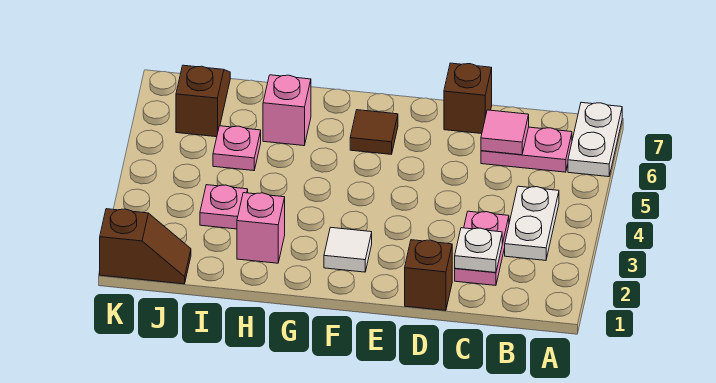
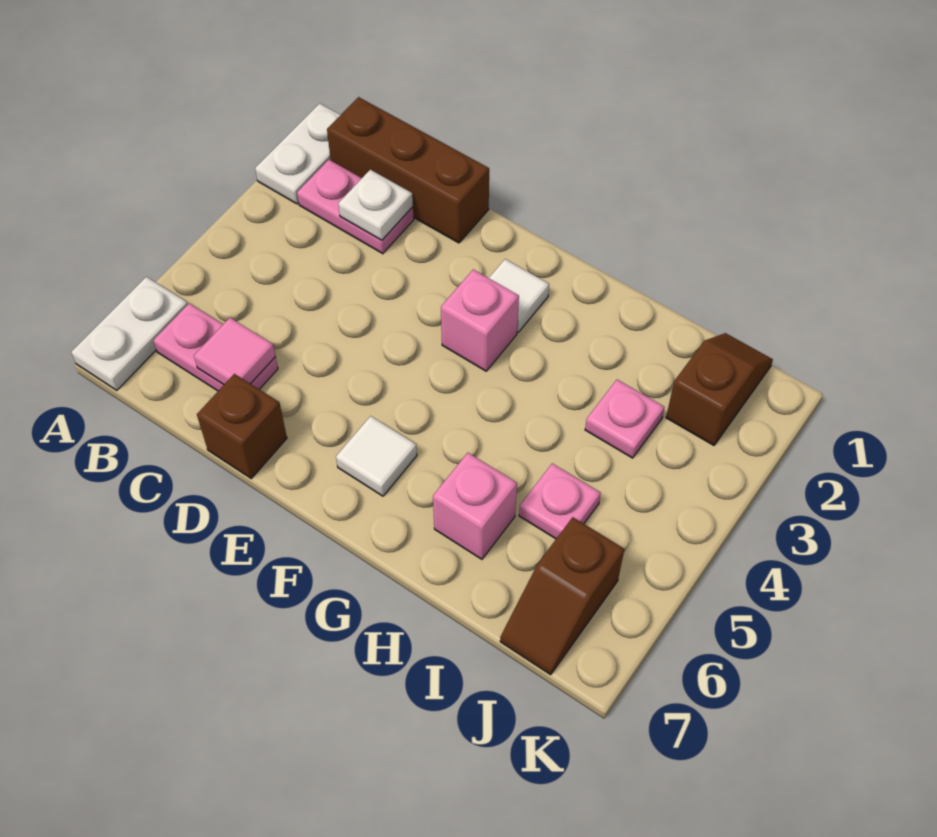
white plate B3:B4 level 1 -> white plate A1:A2 level 1
pink plate C2:C3 level 1 -> pink plate B2:C2 level 1
brown brick D1 level 1 -> brown brick B1:D1 level 1
brown tile F6 level 1 -> white tile F6 level 1
pink brick H2 level 1 -> pink brick F3 level 1
brown slope J1:K1 level 1 top K -> brown slope J1:J2 level 1 top 2

